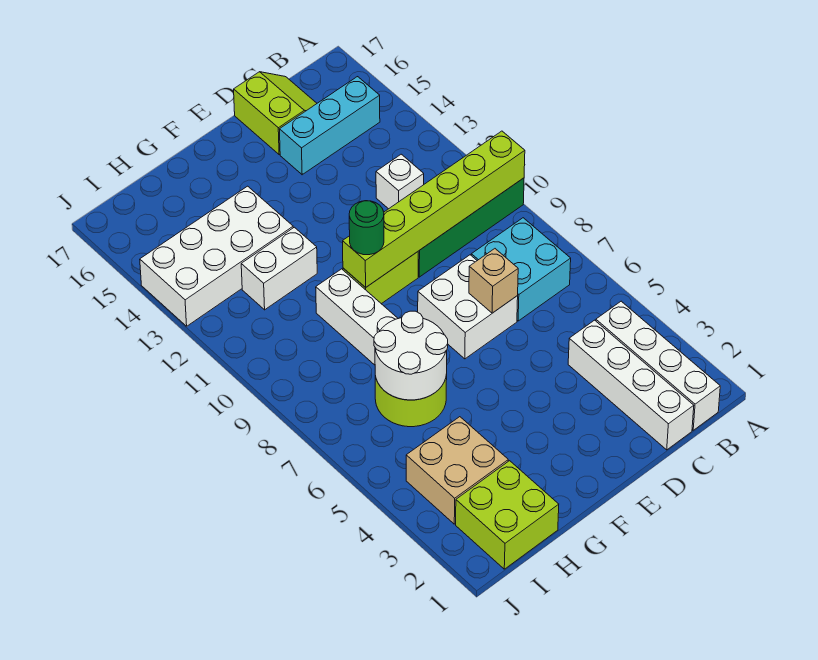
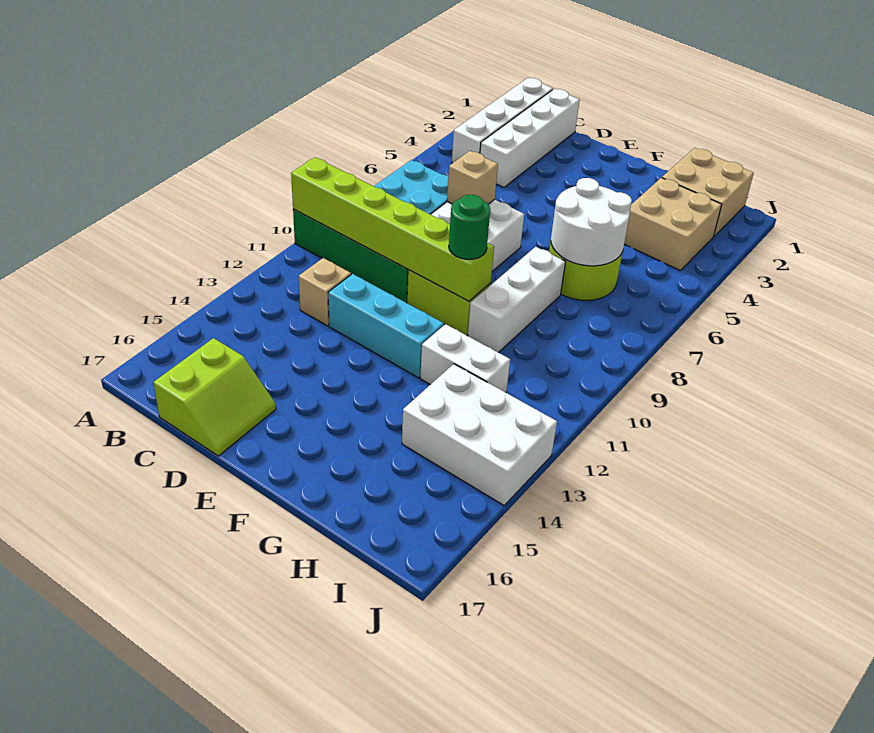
cyan brick B15:D15 level 1 -> cyan brick D12:F12 level 1
white brick C12 level 1 -> tan brick C12 level 1
lime slope C16:D17 level 1 top D -> lime slope C16:D17 level 1 top C
white brick G13:J14 level 1 -> white brick H13:J14 level 1
lime brick H1:I2 level 1 -> tan brick H1:I2 level 1

